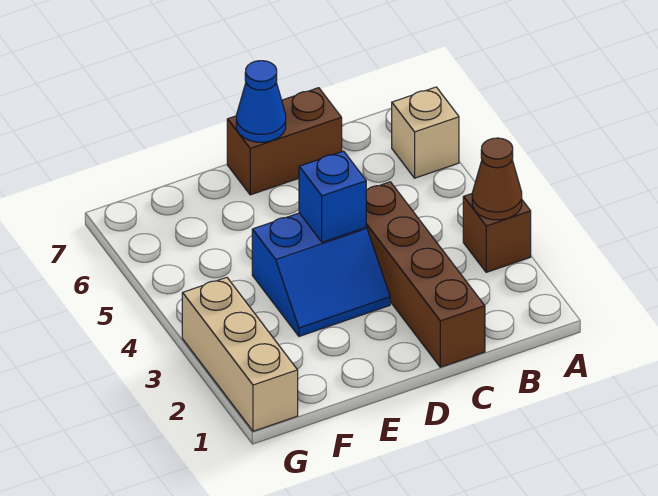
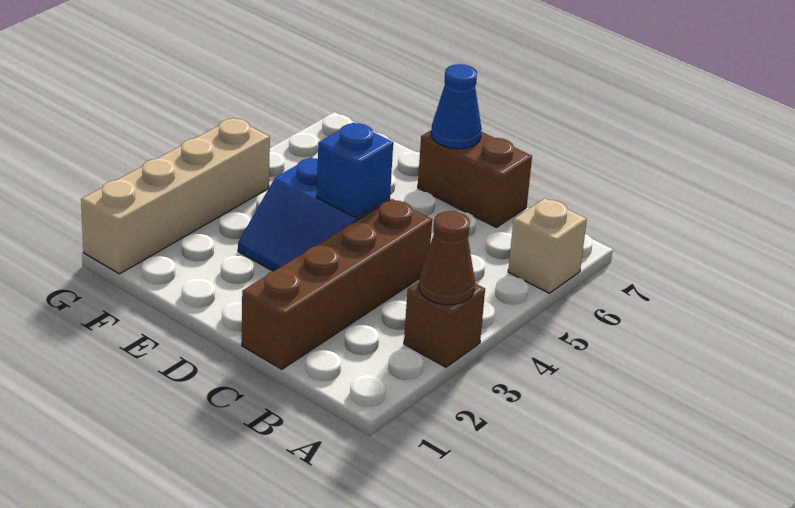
tan brick G1:G3 level 1 -> tan brick G1:G4 level 1

